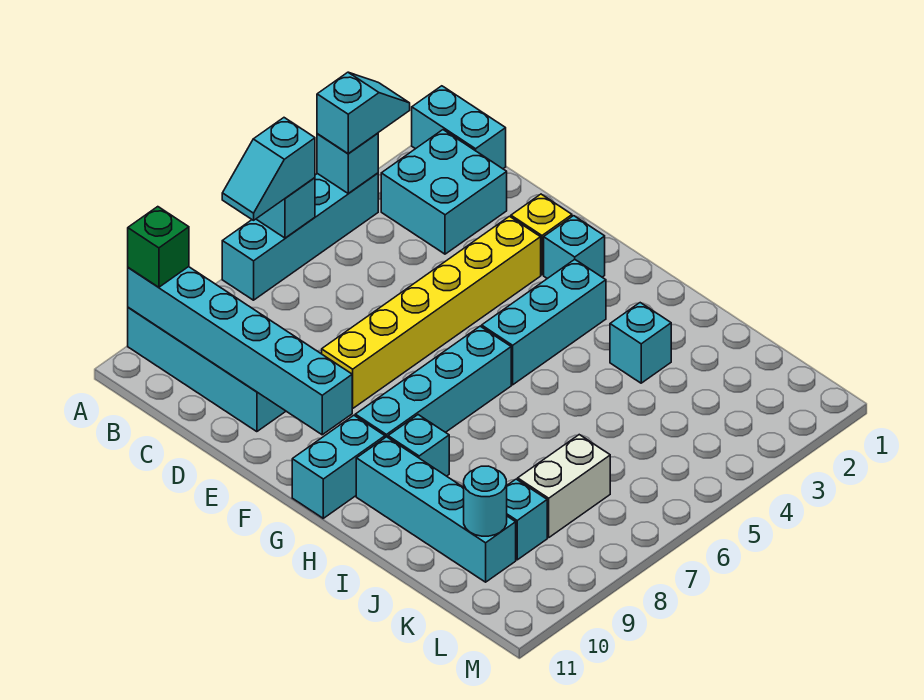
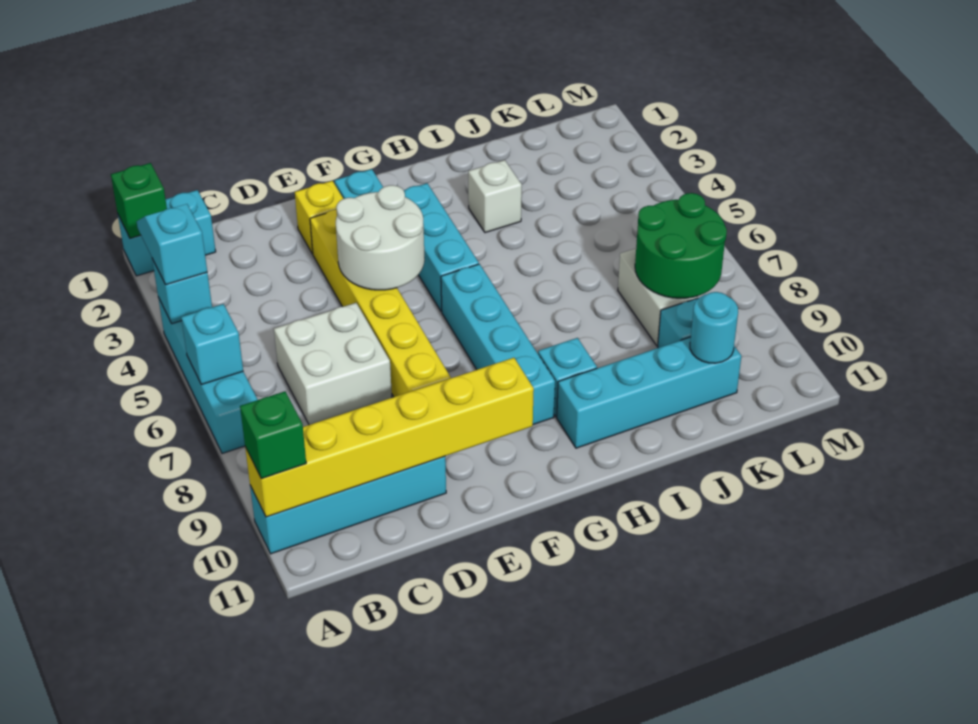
none -> green brick A1 level 2
cyan slope A6:A7 level 3 top 6 -> none
cyan brick A10:F10 level 2 -> yellow brick A10:F10 level 2
cyan brick B2:C3 level 1 -> none
none -> white brick C6:D7 level 1
none -> white round brick E4:F5 level 2
cyan brick G10:G11 level 1 -> none
cyan brick I3 level 1 -> white brick I3 level 1
none -> green round brick K7:L8 level 2

